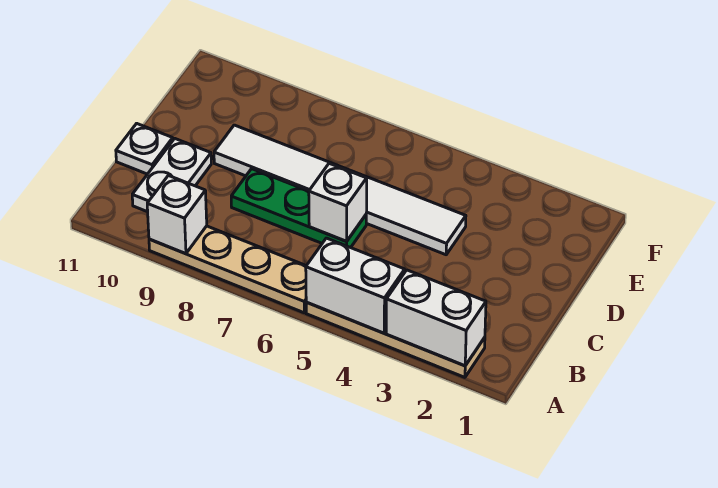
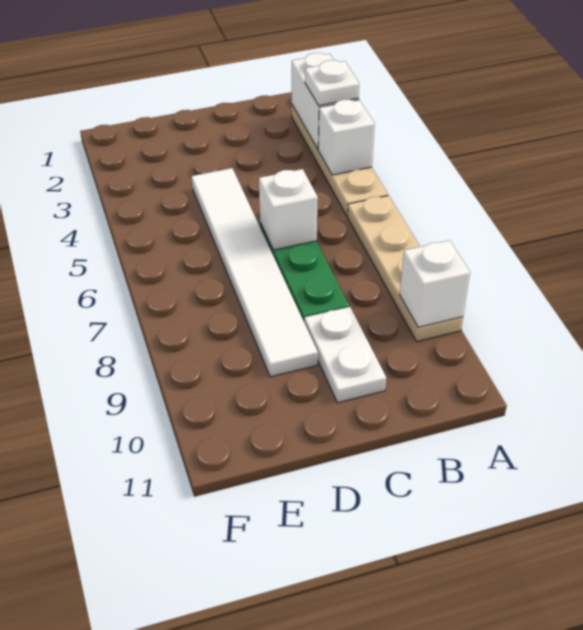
white brick A4:A5 level 2 -> white brick A4 level 2
white plate B10:C10 level 1 -> white plate C9:C10 level 1
white plate C11 level 1 -> white plate A3 level 3

